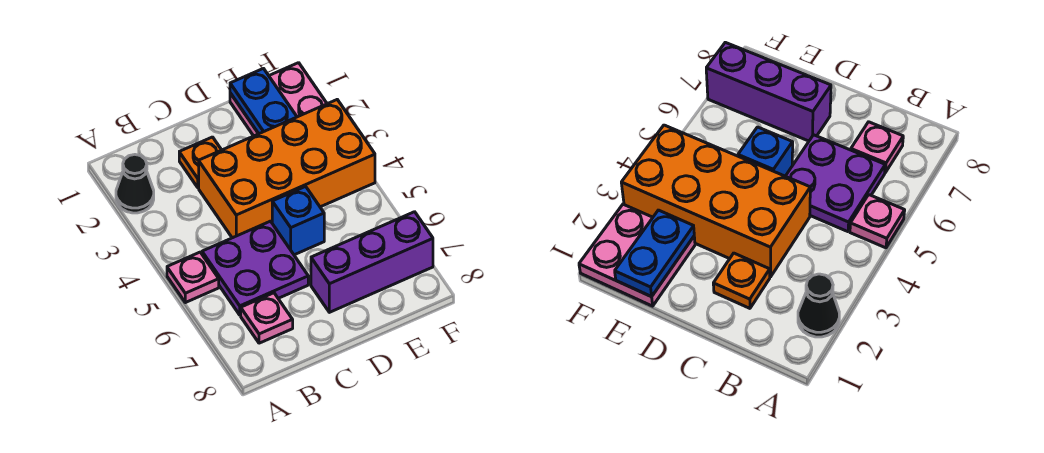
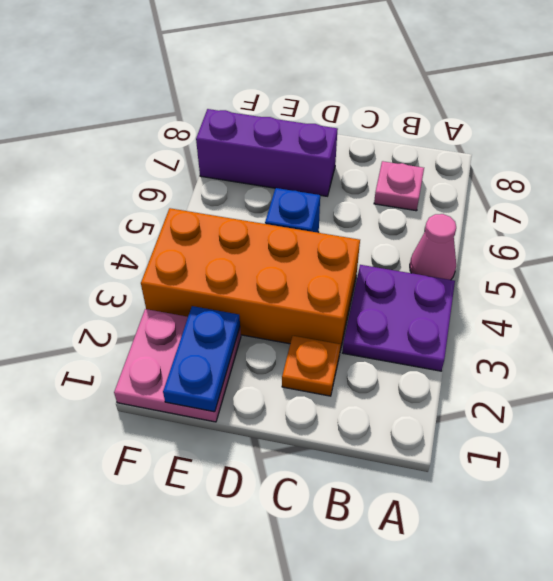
black cone A2 level 1 -> none
pink plate A5 level 1 -> pink cone A5 level 1
purple plate B5:C6 level 1 -> purple plate A3:B4 level 1

